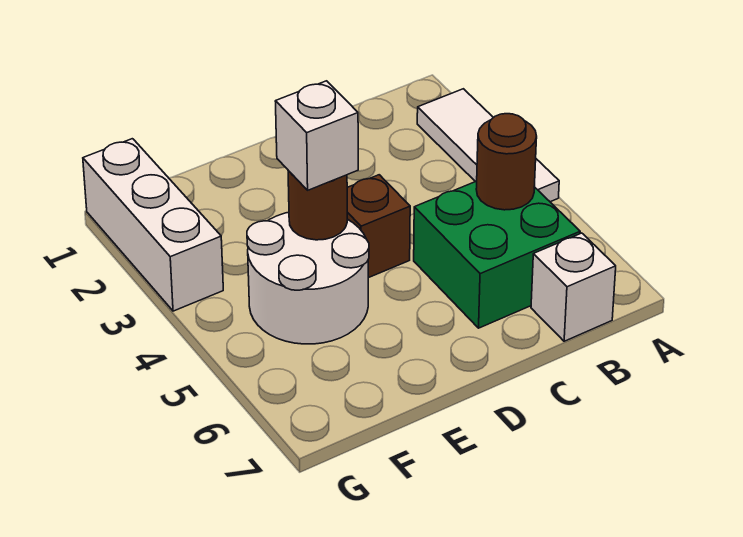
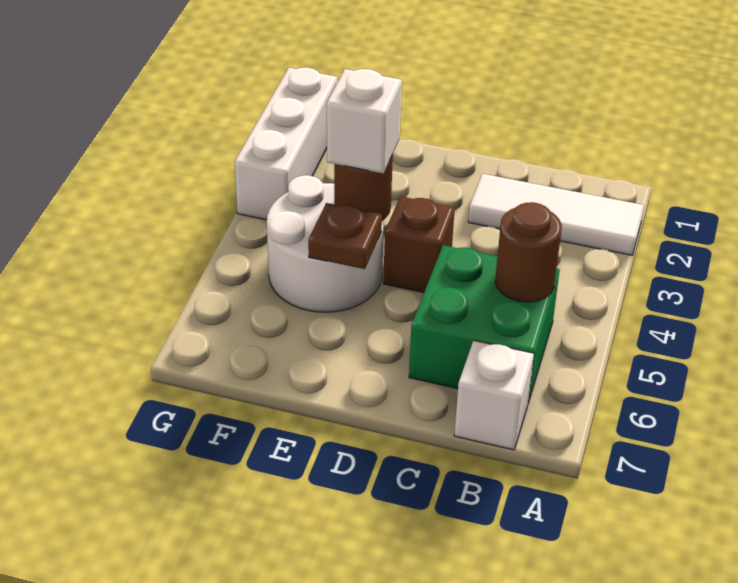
white tile A2:A4 level 1 -> white tile A2:C2 level 1
none -> brown plate E5 level 2

